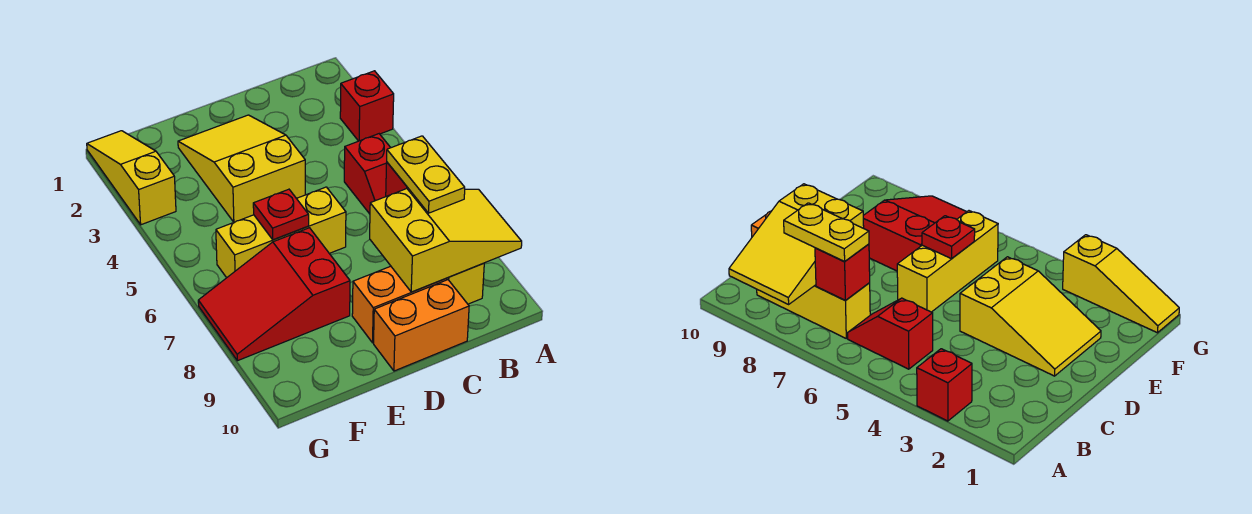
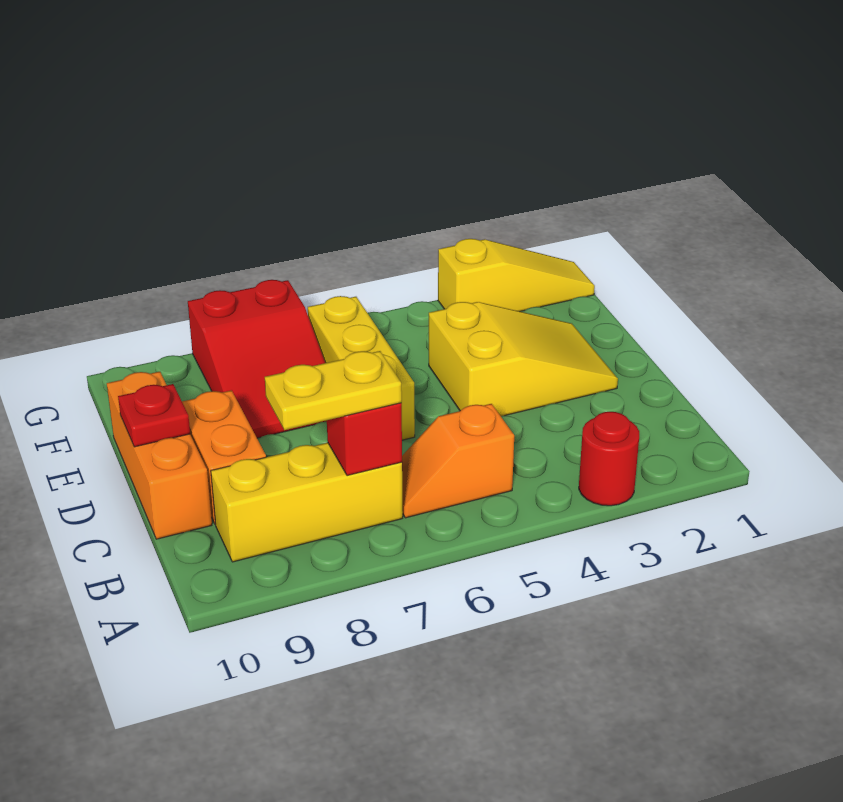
red brick A3 level 1 -> red round brick A3 level 1
yellow slope A8:C9 level 2 top C -> none
red slope B5:B6 level 1 top 5 -> orange slope B5:B6 level 1 top 5
orange brick C10:D10 level 1 -> orange brick C10:E10 level 1
red plate E6 level 2 -> red plate D10 level 2
red slope E7:G8 level 1 top E -> red slope E7:G8 level 1 top G

